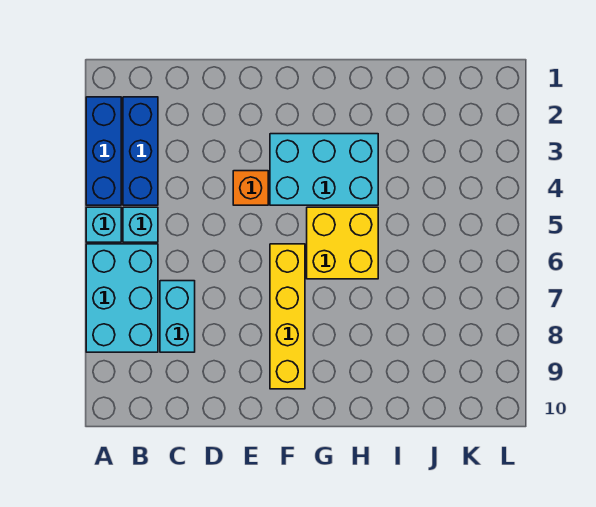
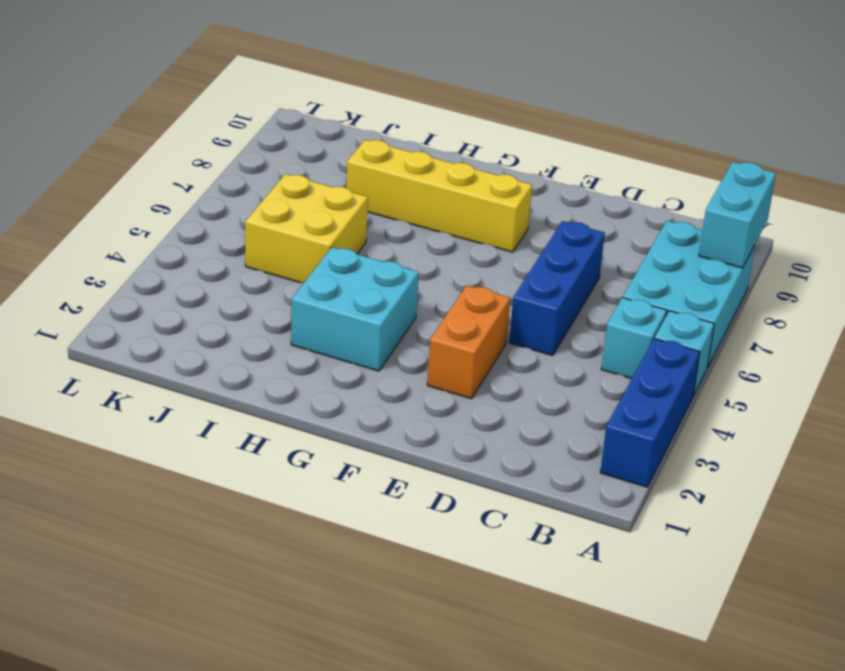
blue brick B2:B4 level 1 -> blue brick D5:D7 level 1
cyan brick C7:C8 level 1 -> cyan brick A8:A9 level 2
orange brick E4 level 1 -> orange brick E3:E4 level 1
cyan brick F3:H4 level 1 -> cyan brick G3:H4 level 1
yellow brick F6:F9 level 1 -> yellow brick F8:I8 level 1
yellow brick G5:H6 level 1 -> yellow brick I5:J6 level 1

